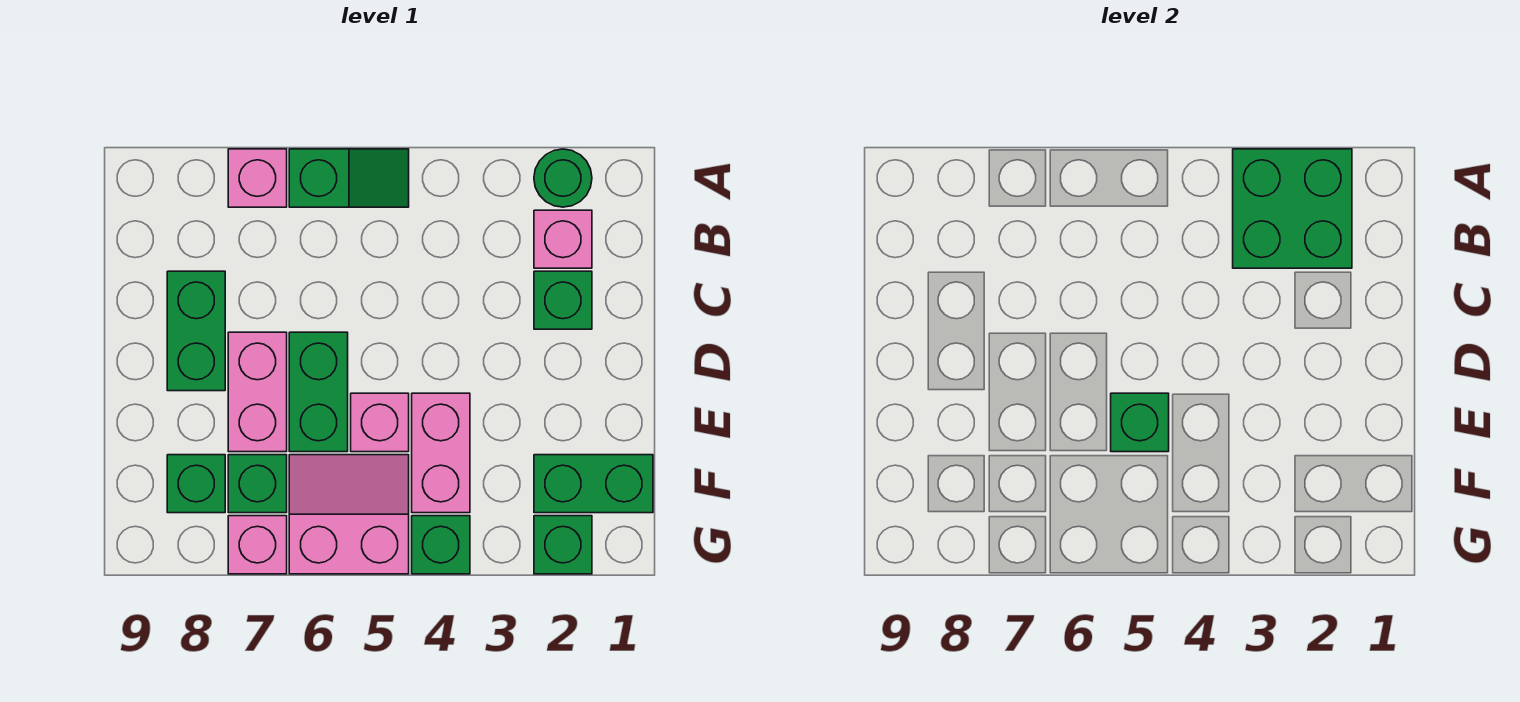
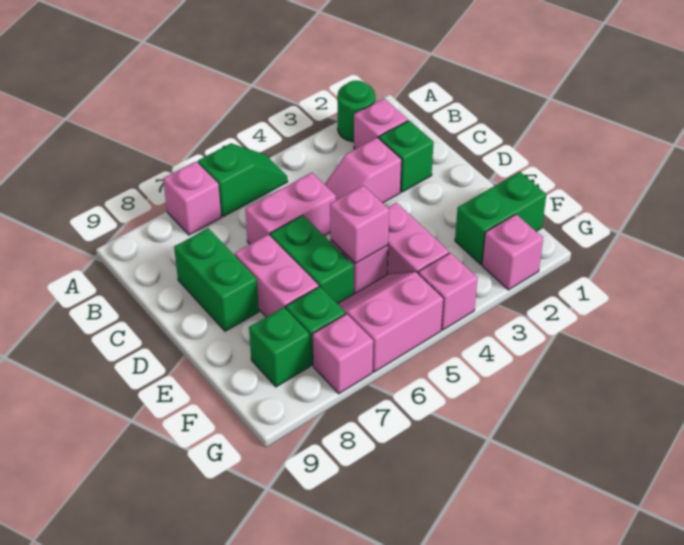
green brick A2:B3 level 2 -> none
none -> pink slope C3:C4 level 1 top 3
none -> pink brick C5:C6 level 1
green brick E5 level 2 -> pink brick E5 level 2
green brick G2 level 1 -> pink brick G2 level 1
green brick G4 level 1 -> pink brick G4 level 1

